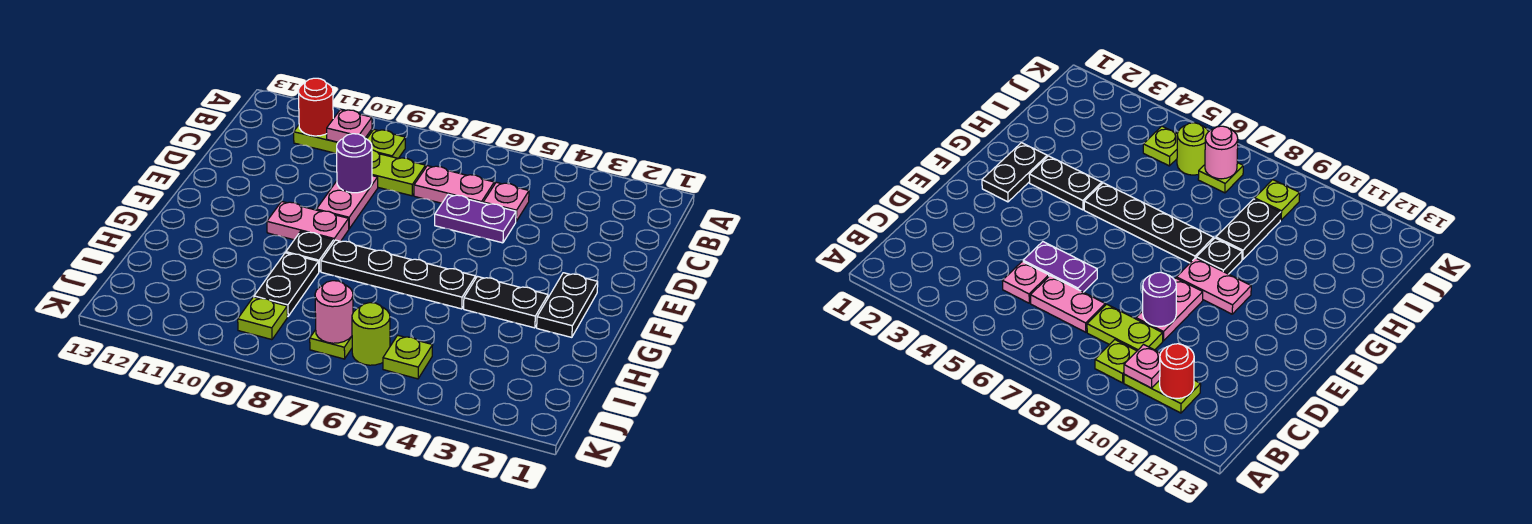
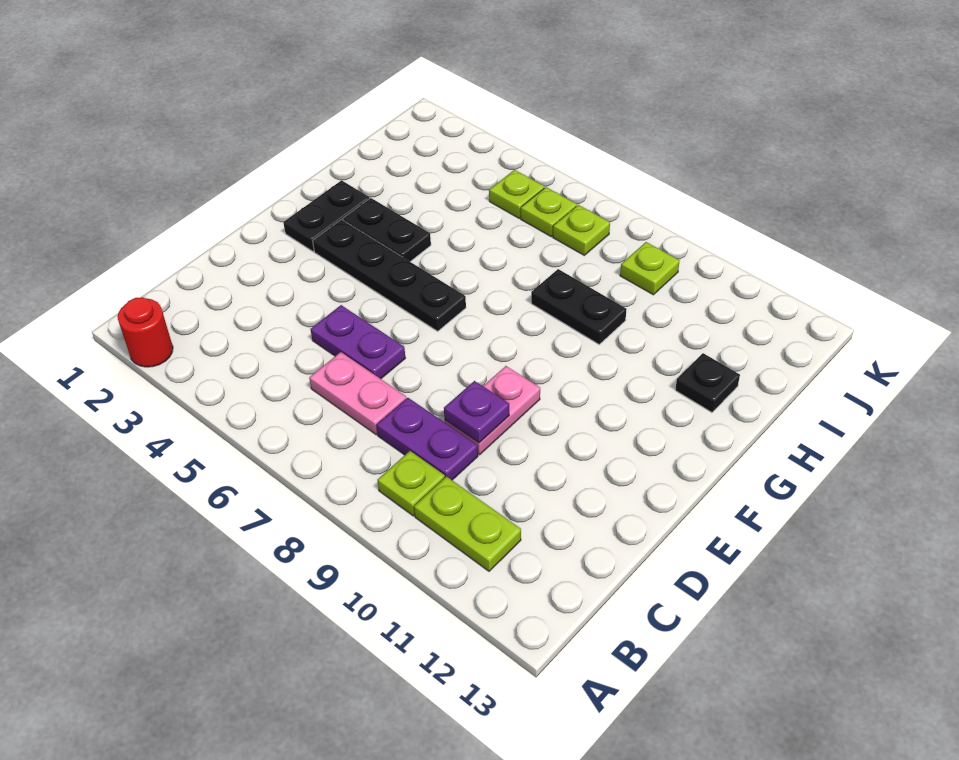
pink plate B10 level 2 -> none
red round brick B11 level 2 -> red round brick A2 level 1
pink plate C5 level 1 -> none
lime plate C8:C9 level 1 -> purple plate C8:C9 level 1
purple round brick D9 level 2 -> purple plate D9 level 2
pink plate F9:F10 level 1 -> none
black plate G5:G8 level 1 -> black plate F3:F6 level 1
black plate G9 level 1 -> black plate H12 level 1
black plate H9:I9 level 1 -> black plate H8:H9 level 1
lime round brick J6 level 1 -> lime plate J6 level 1
pink round brick J7 level 2 -> none

